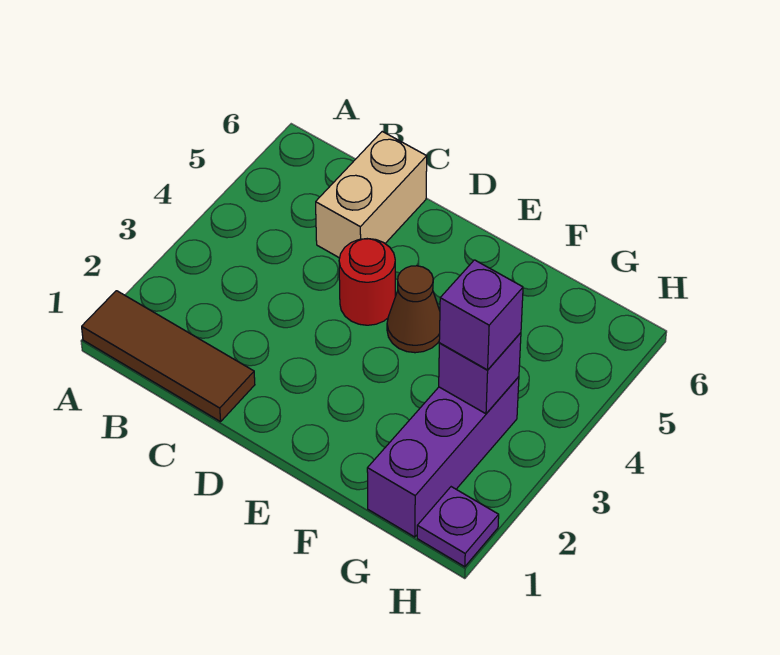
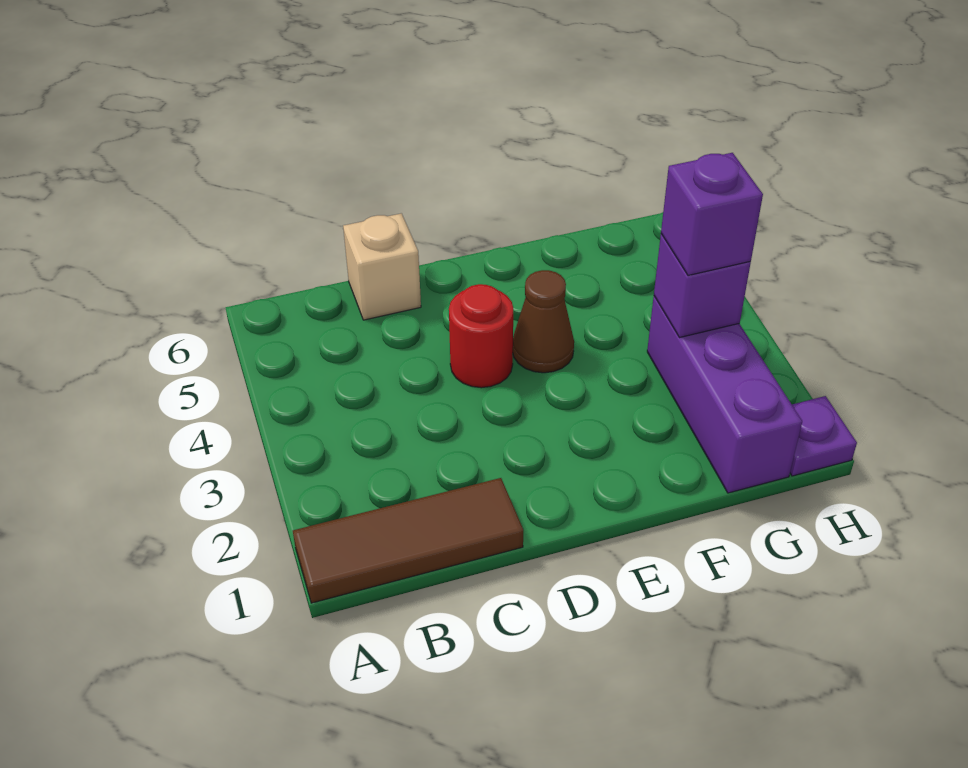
tan brick C5:C6 level 1 -> tan brick C6 level 1

